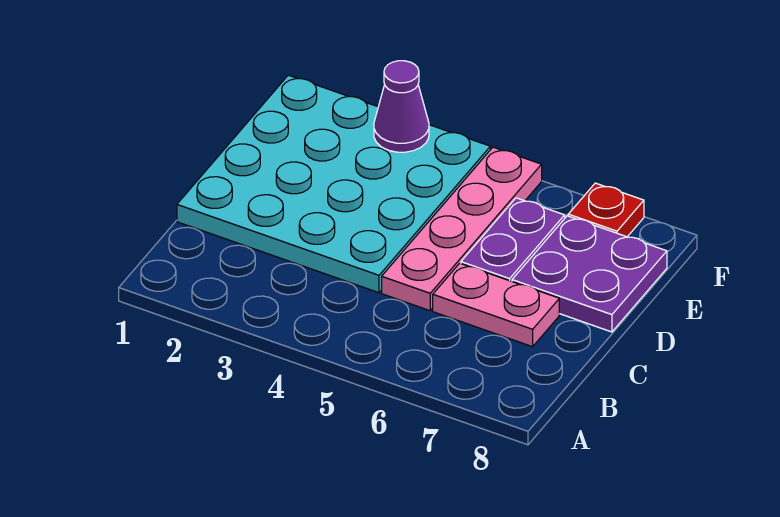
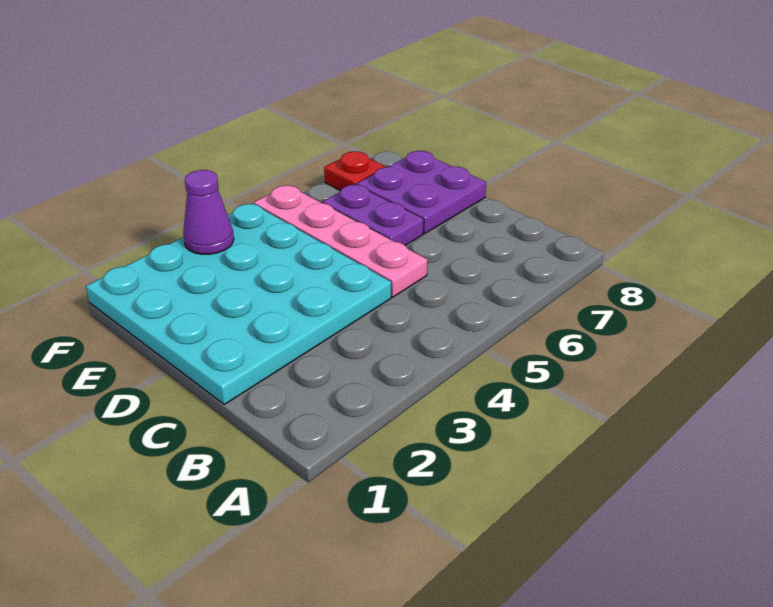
pink plate C6:C7 level 1 -> none

